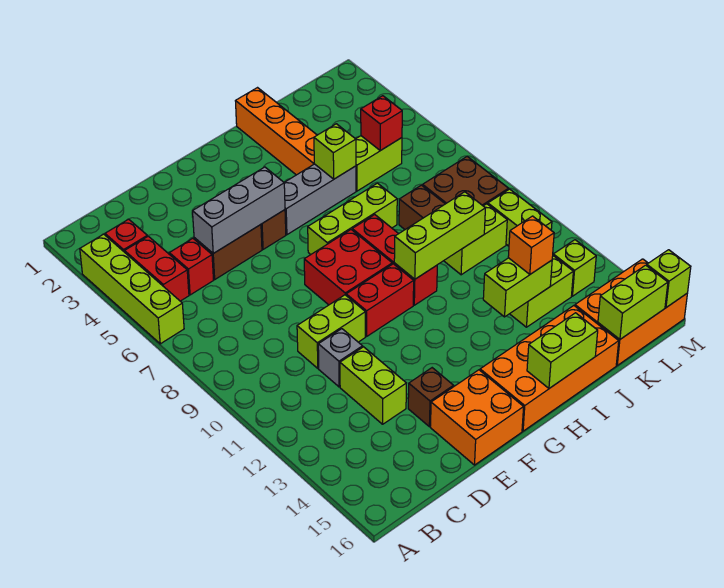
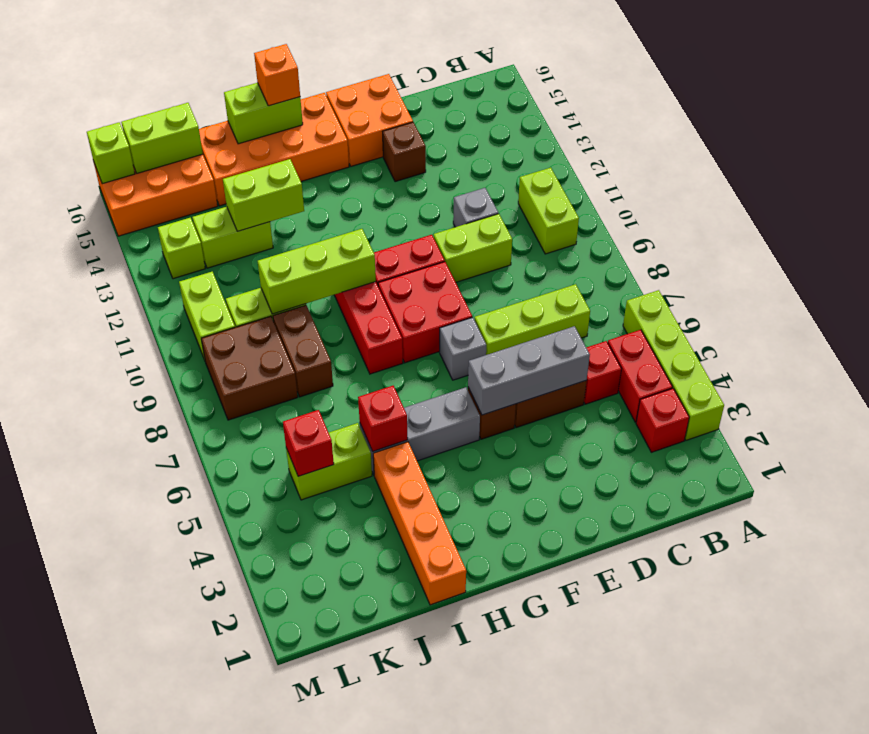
lime brick D12:D13 level 1 -> lime brick B10:B11 level 1
none -> grey brick F7 level 1
lime brick G7:I7 level 1 -> lime brick C7:E7 level 1
lime brick I5 level 2 -> red brick I5 level 2
orange brick J13 level 3 -> orange brick H16 level 3

